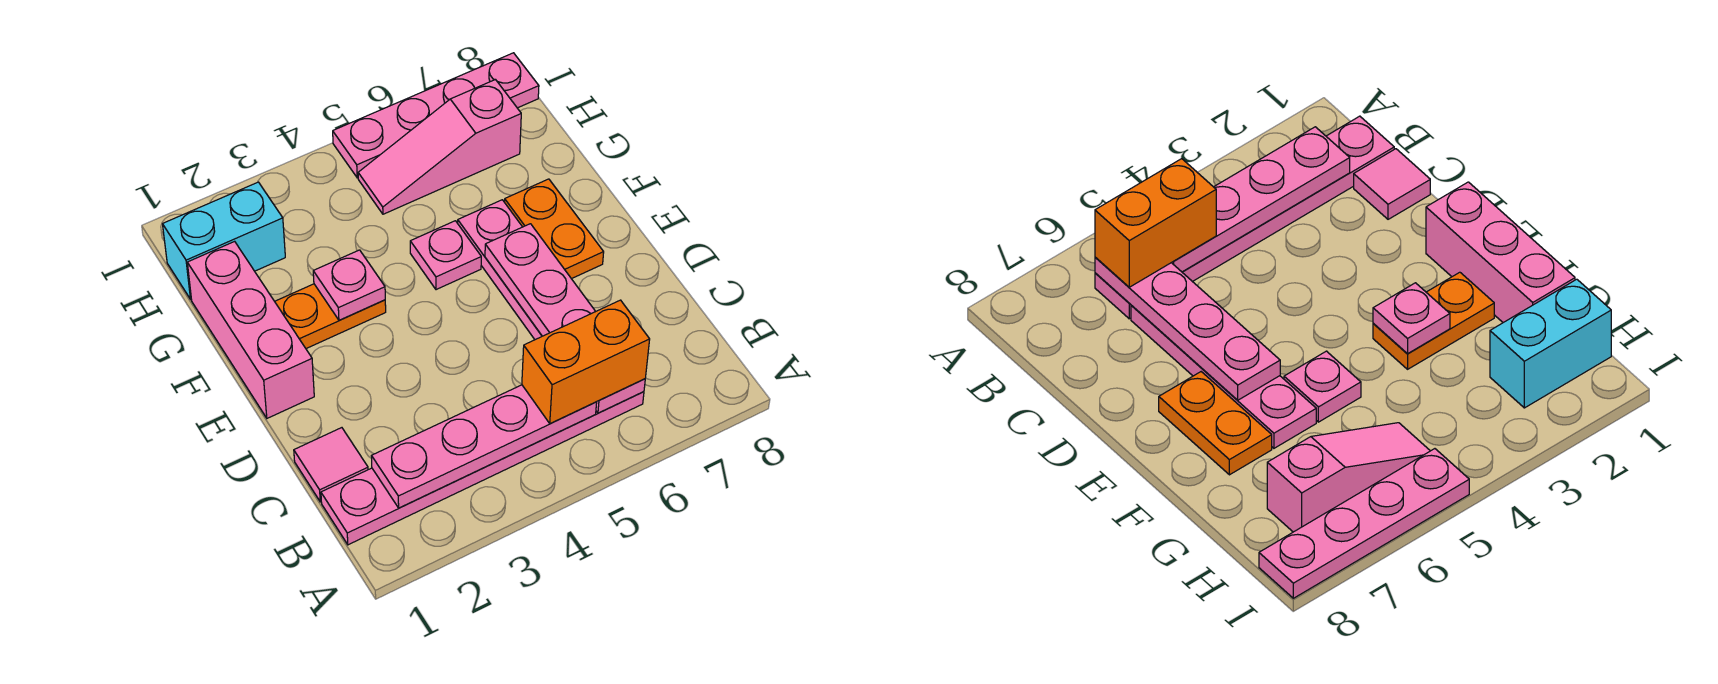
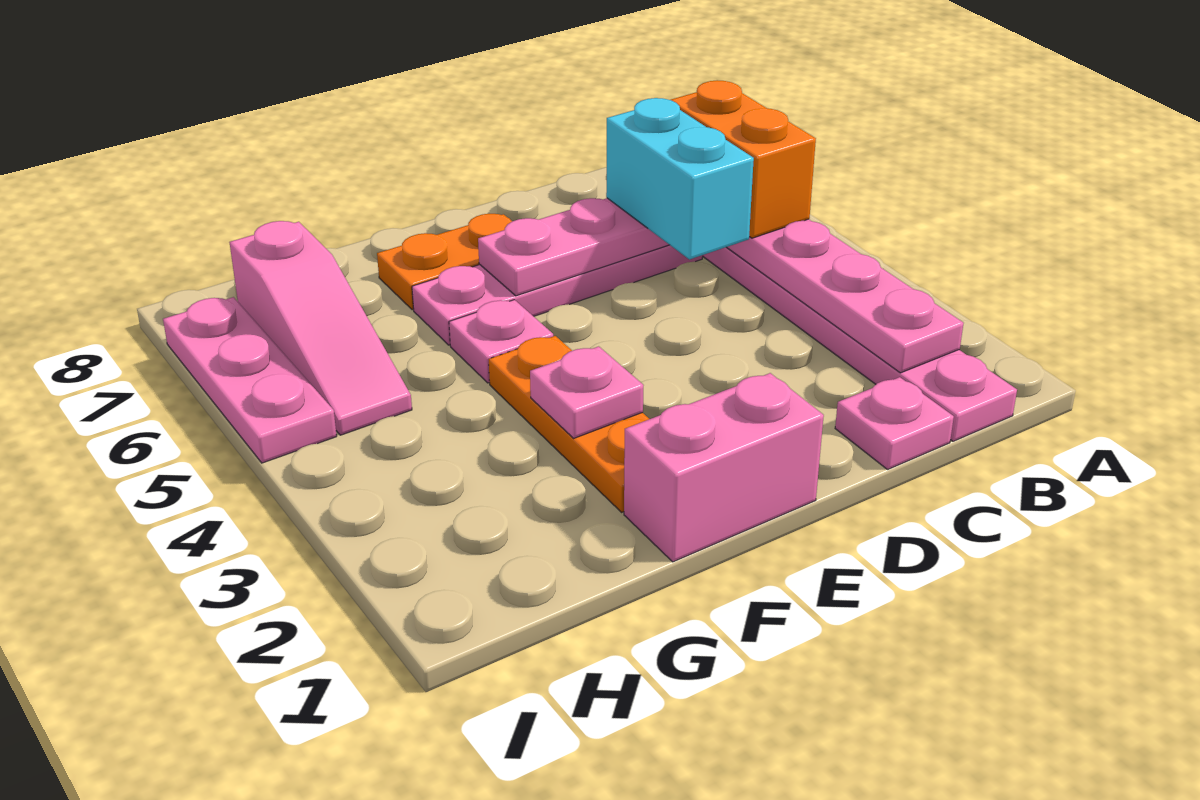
pink tile C1 level 1 -> pink plate C1 level 1
pink brick E1:G1 level 1 -> pink brick E1:F1 level 1
orange plate F2:F3 level 1 -> orange plate F2:F4 level 1
cyan brick H1:H2 level 1 -> cyan brick C5:C6 level 3
pink plate I5:I8 level 1 -> pink plate I5:I7 level 1

